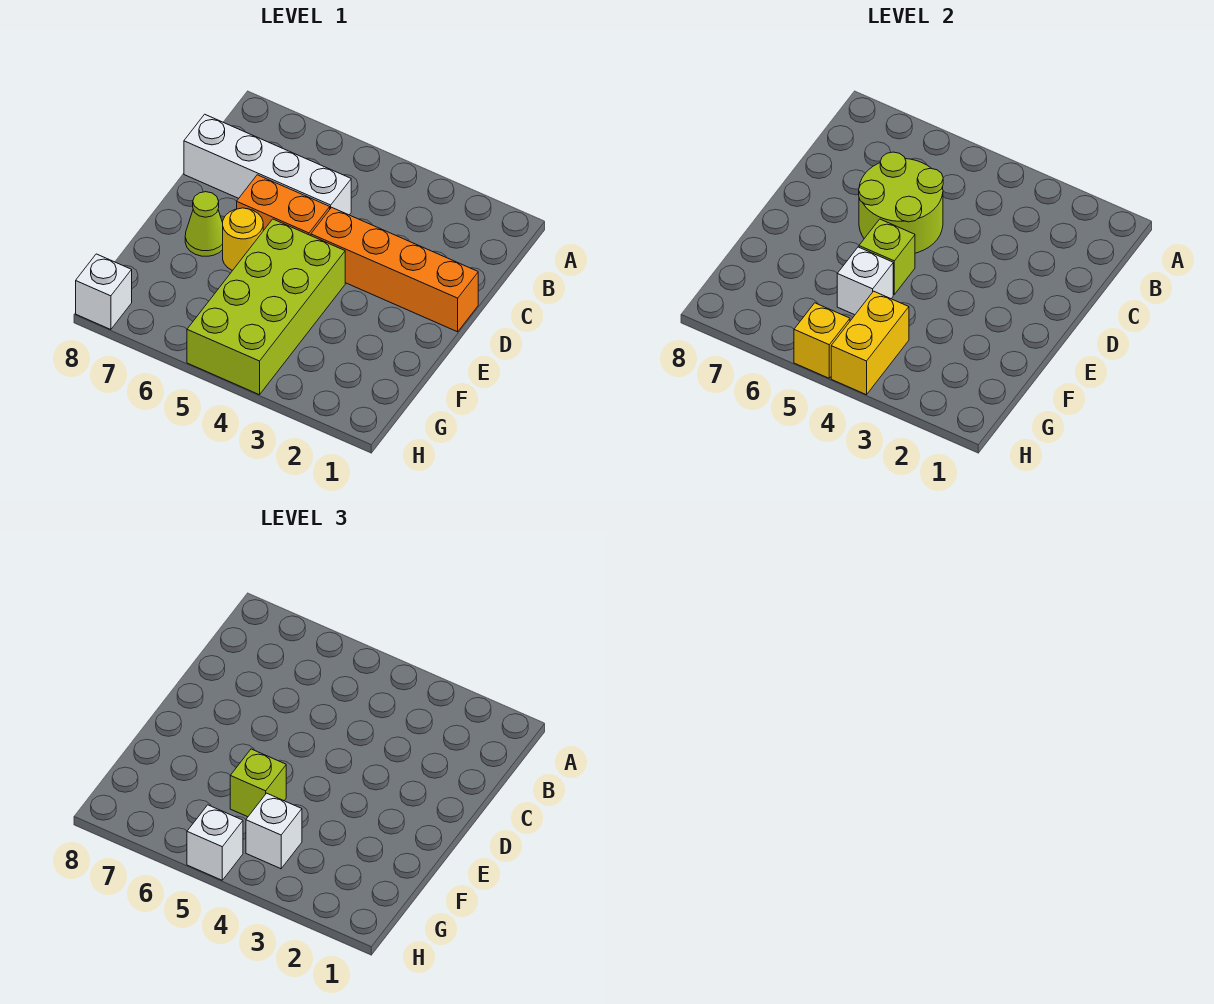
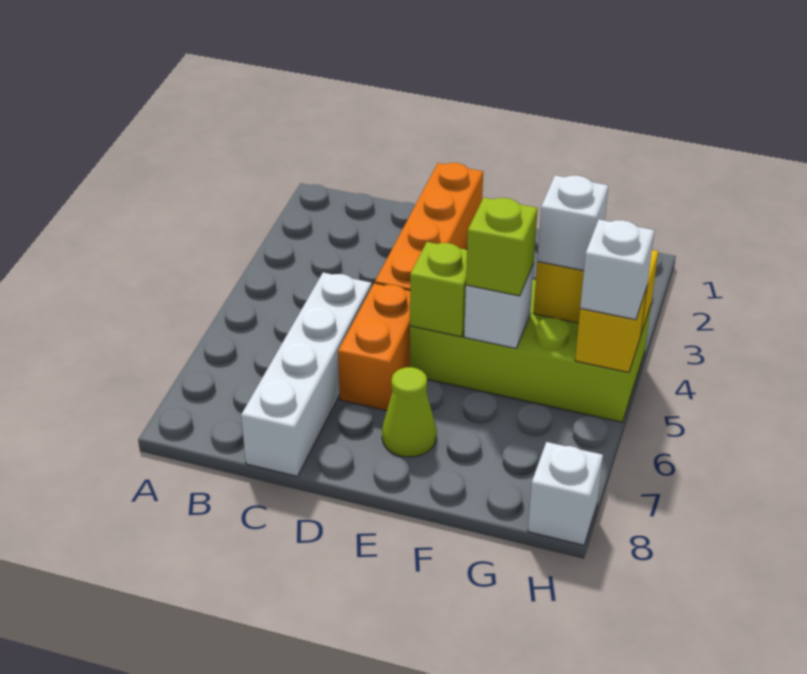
lime round brick C5:D6 level 2 -> none
yellow round brick E6 level 1 -> none

